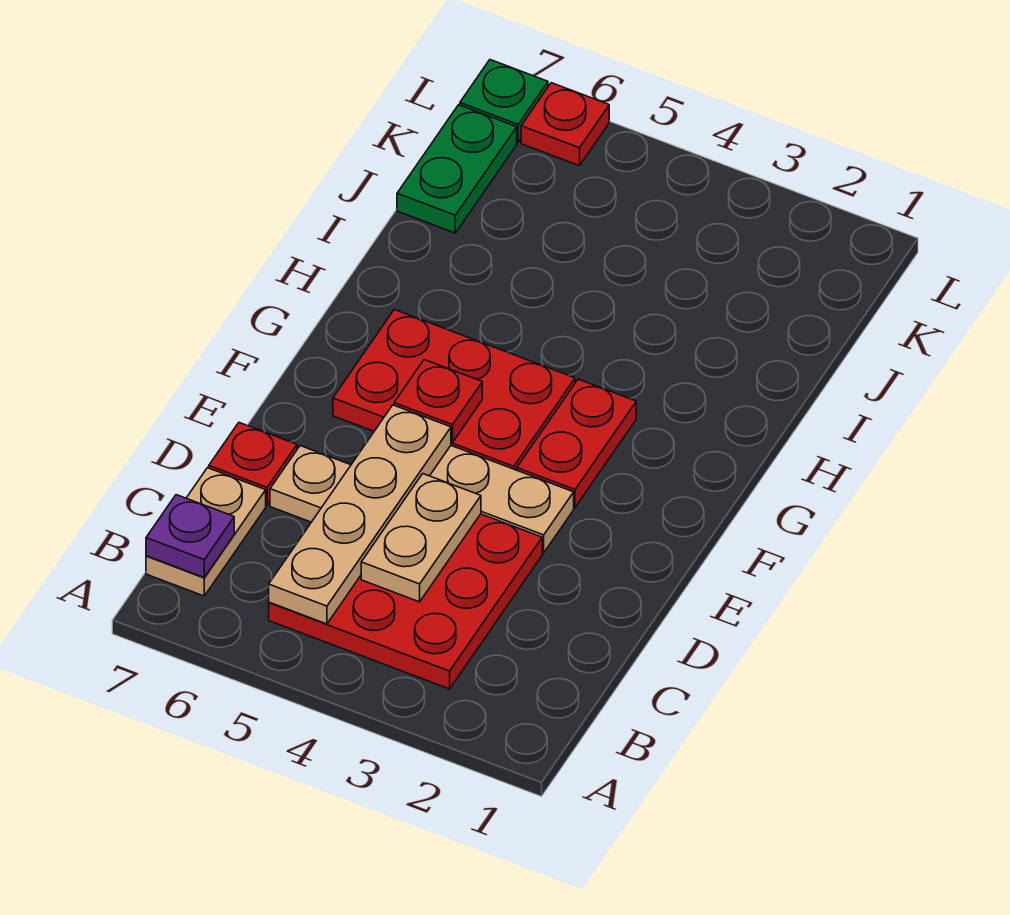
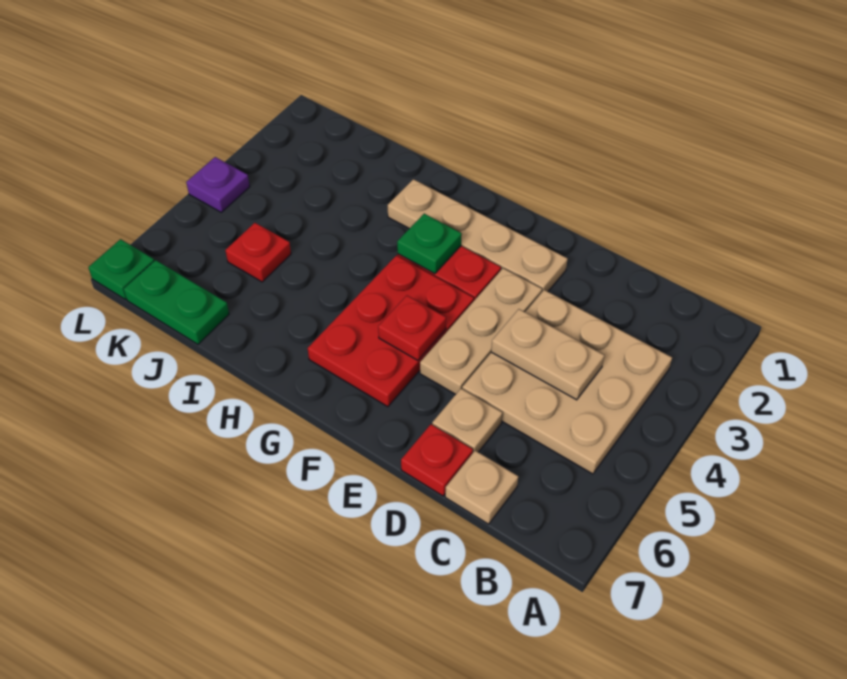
red plate B3:D5 level 1 -> tan plate B3:D5 level 1
tan plate B5:E5 level 2 -> tan plate E2:H2 level 1
tan plate B7:C7 level 1 -> tan plate C7 level 1
purple plate B7 level 2 -> purple plate L4 level 1
none -> green plate G3 level 2
red plate L6 level 1 -> red plate J5 level 1

